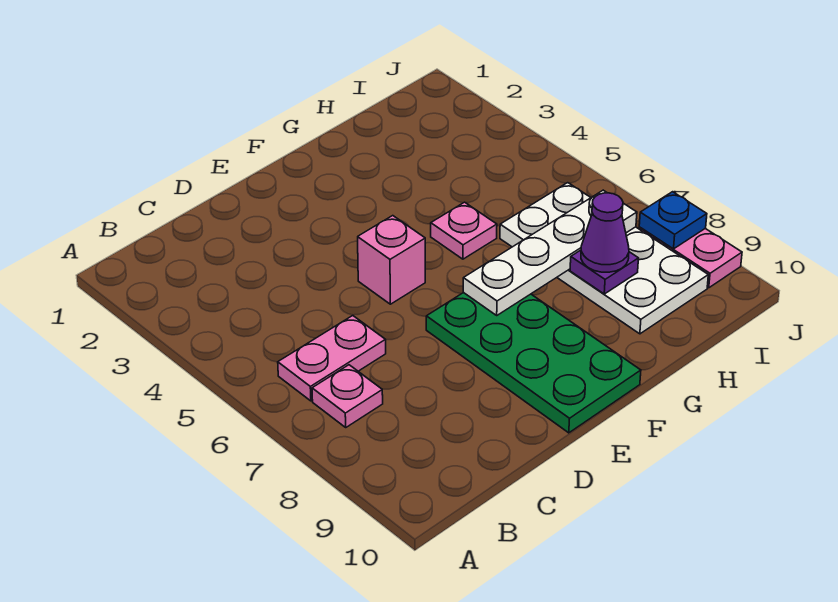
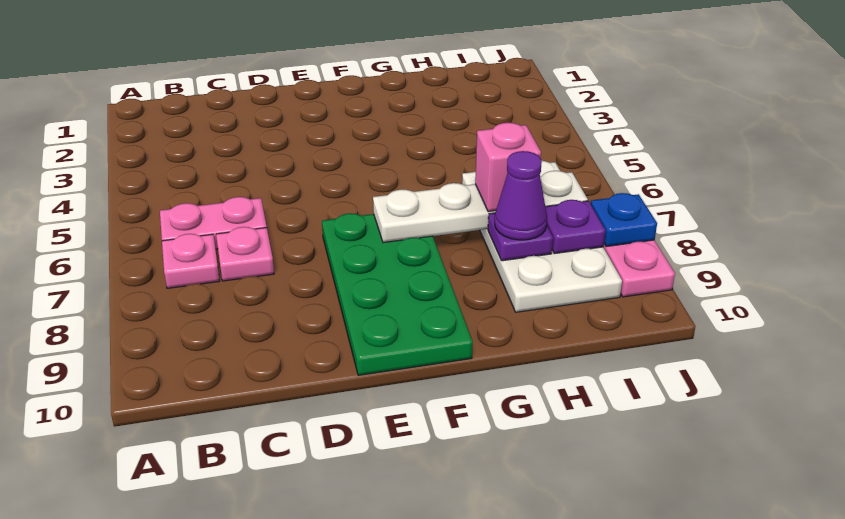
pink brick E5 level 1 -> pink brick H7 level 3
pink plate G5 level 1 -> pink plate C7 level 1
none -> purple plate I8 level 2

